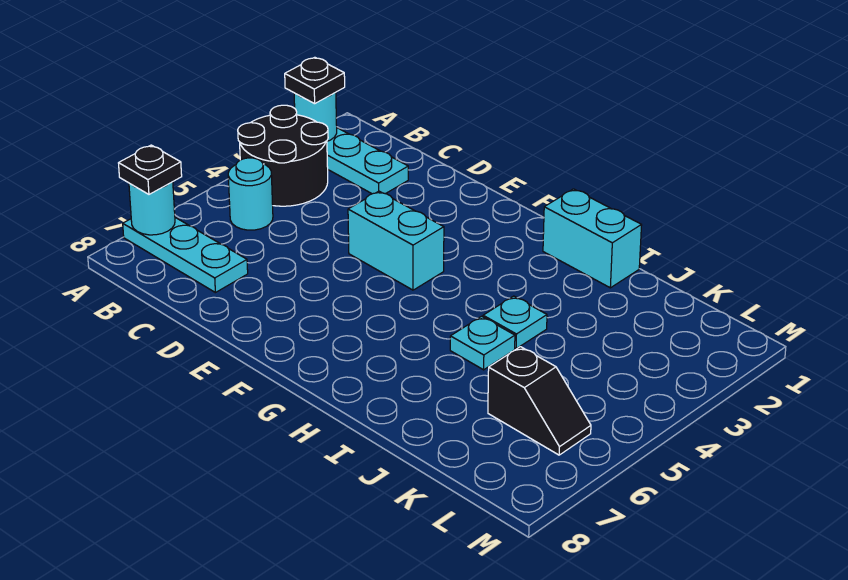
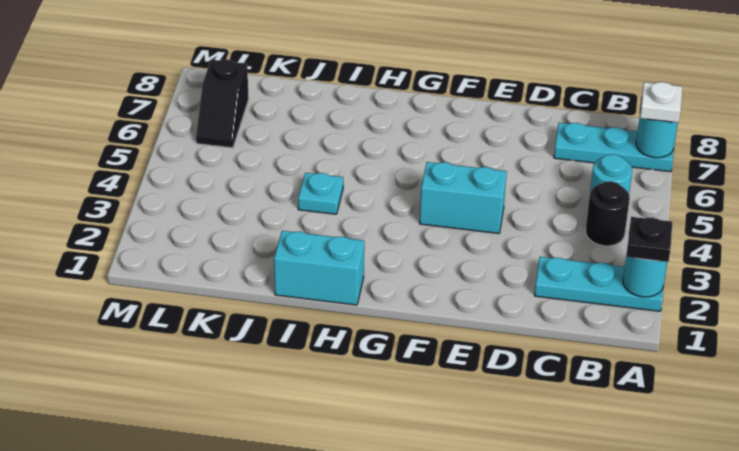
black round brick A3:B4 level 1 -> black round brick B4 level 1
black plate A7 level 3 -> white plate A7 level 3
cyan plate I5 level 1 -> none
black slope K6:L6 level 1 top K -> black slope L6:L7 level 1 top 7

